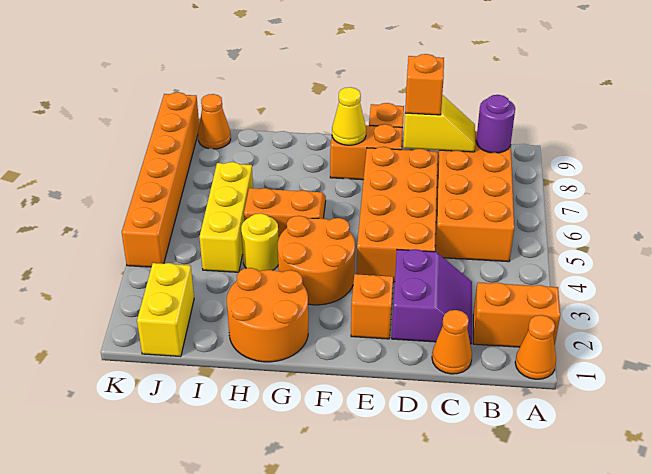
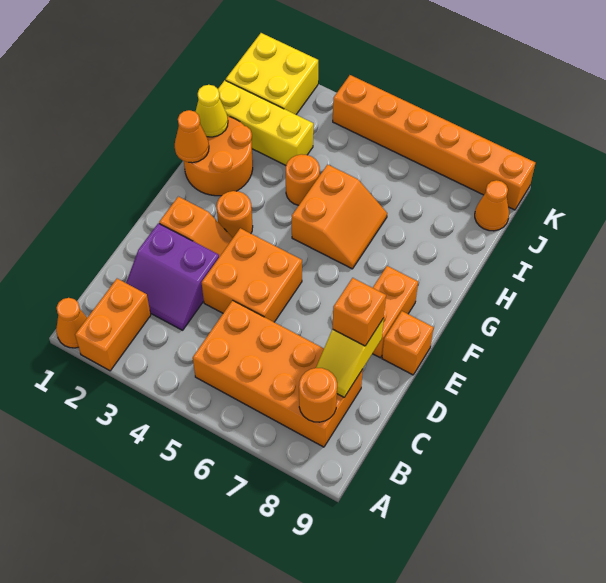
purple round brick B8 level 2 -> orange round brick B8 level 2
orange cone C1 level 1 -> orange cone G1 level 2
orange brick D4:E7 level 1 -> orange brick D4:E5 level 1
orange round brick F3:G4 level 1 -> orange round brick F3 level 1
yellow cone F8 level 2 -> yellow cone H1 level 2
yellow round brick H4 level 1 -> orange round brick H4 level 1
yellow brick I4:I6 level 1 -> yellow brick I1:I3 level 1
yellow brick J1:J2 level 1 -> yellow brick J1:K2 level 1

